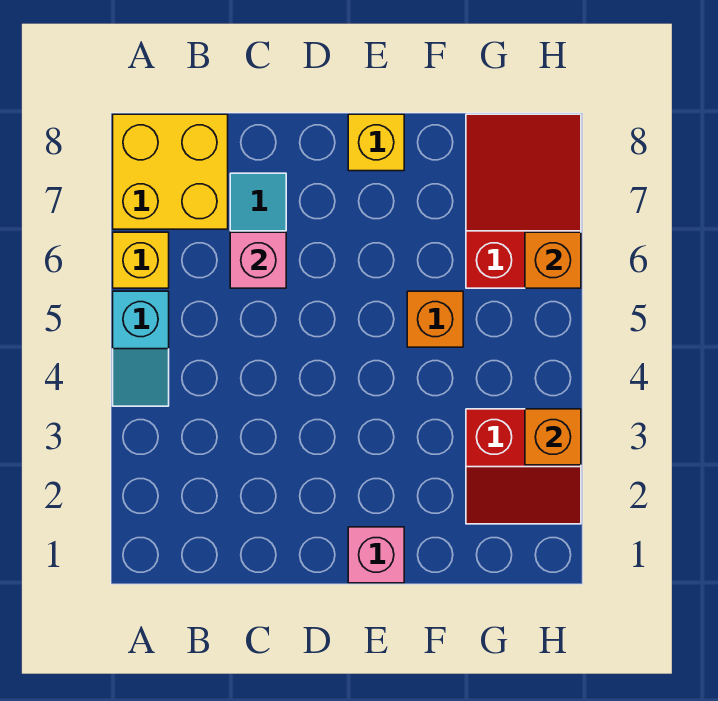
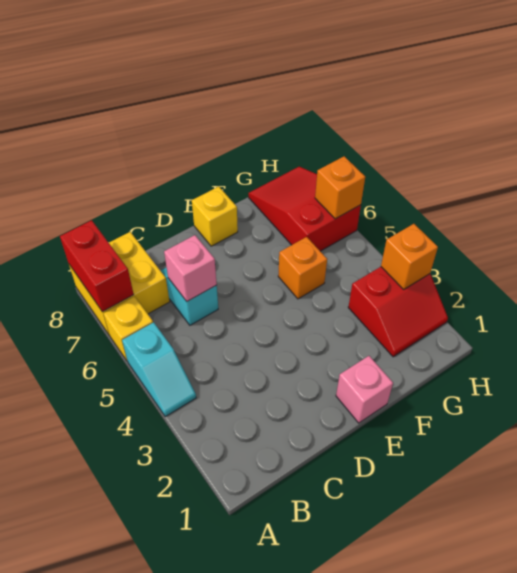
none -> red brick A7:A8 level 2

